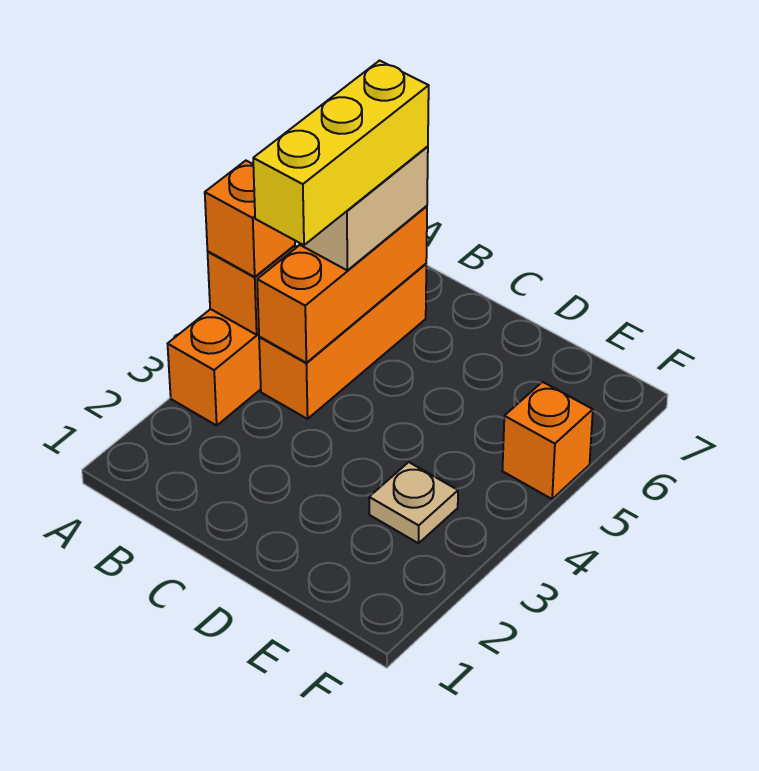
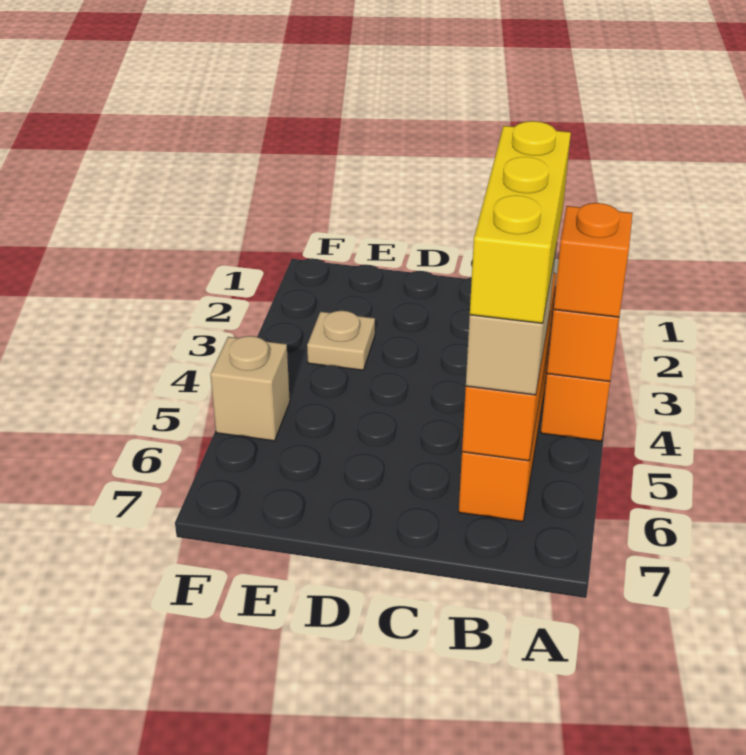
orange brick F5 level 1 -> tan brick F5 level 1

